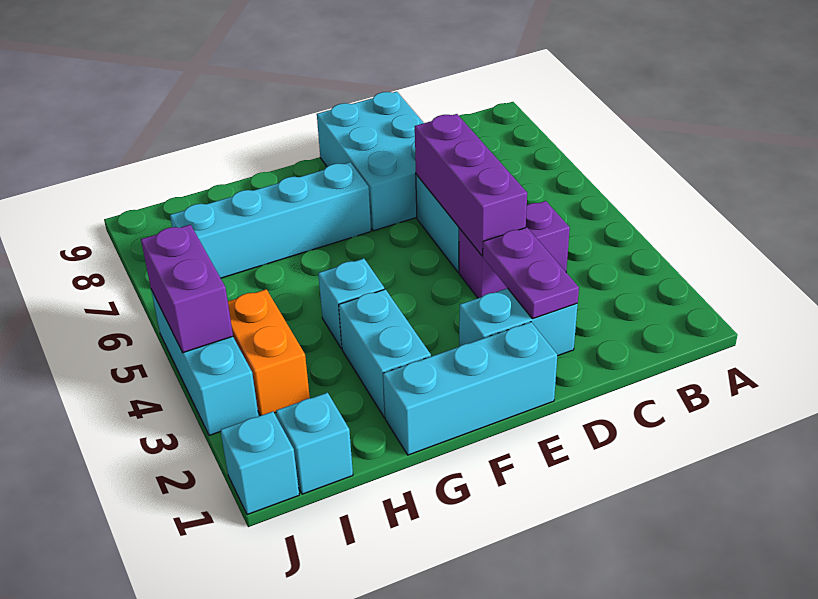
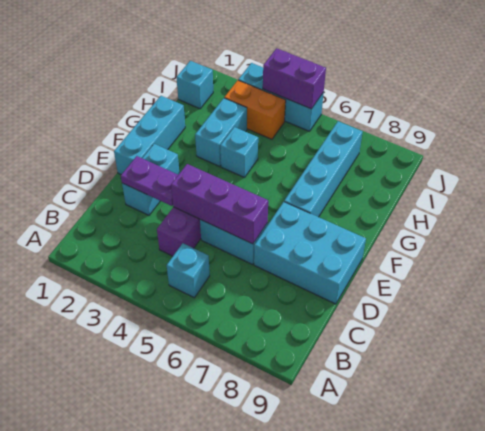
cyan brick G2:G3 level 1 -> cyan brick G3:H3 level 1
cyan brick J1 level 1 -> cyan brick B5 level 1

